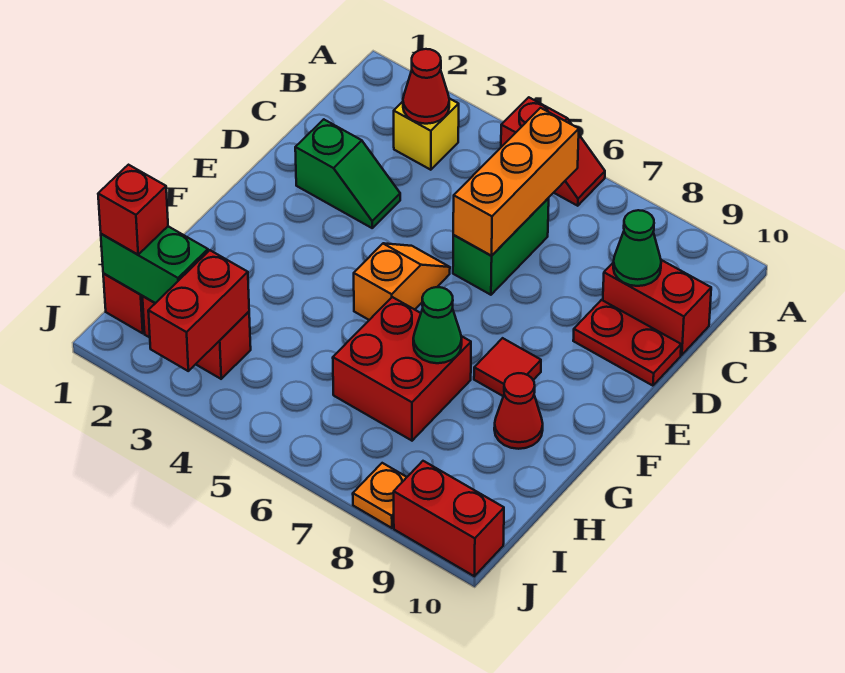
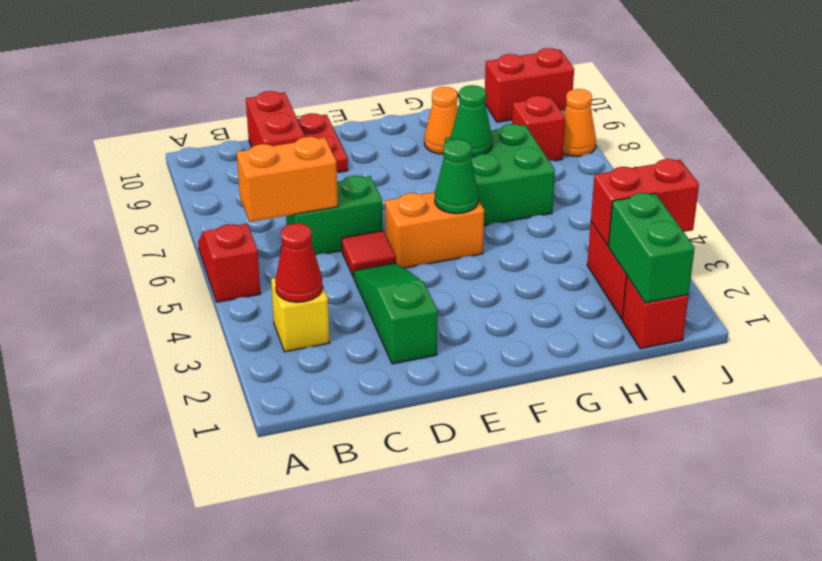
orange brick B6:D6 level 2 -> orange brick B6:C6 level 2
green cone C9 level 2 -> green cone F5 level 2
green slope D2:D3 level 1 top 2 -> green slope D2:D4 level 1 top 2
orange slope E5:F5 level 1 top F -> orange brick E5:F5 level 1
red tile F8 level 1 -> red tile D5 level 1
red brick G6:H7 level 1 -> green brick G6:H7 level 1
red cone G9 level 1 -> orange cone G9 level 1
red brick I1 level 3 -> red brick I8 level 1
orange plate J8 level 1 -> orange cone J8 level 1
red brick J9:J10 level 1 -> red brick I10:J10 level 1

